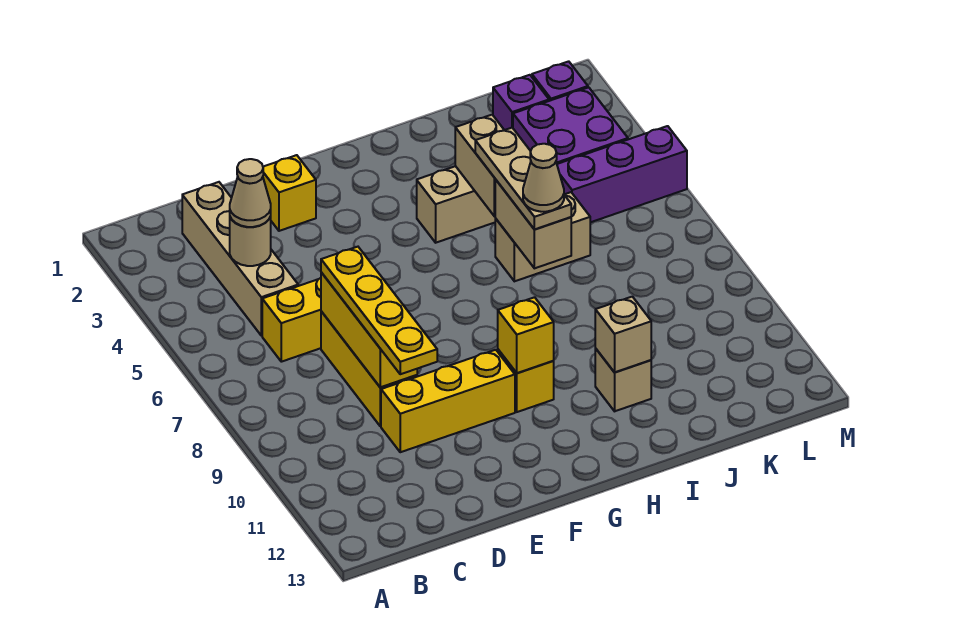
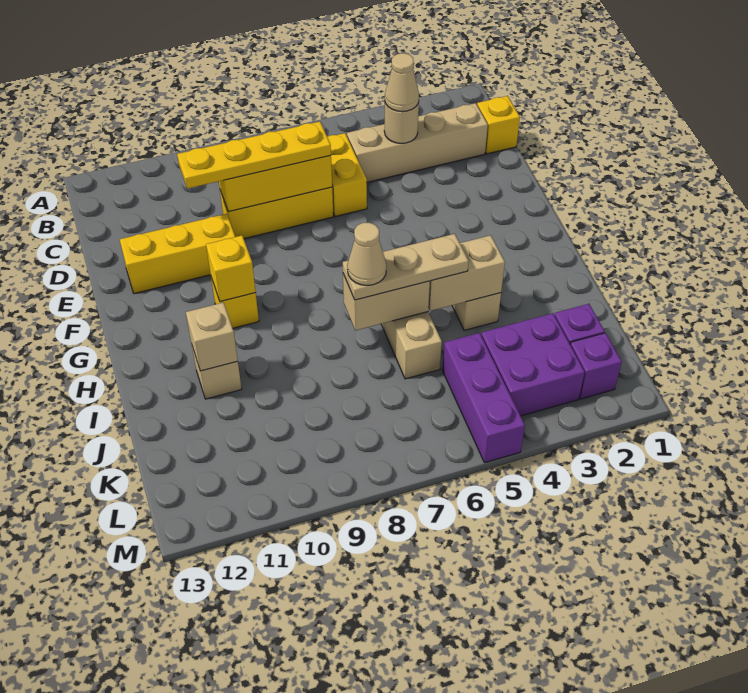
yellow brick D10:F10 level 1 -> yellow brick E10:E12 level 1
yellow brick E2 level 1 -> yellow brick C1 level 1

